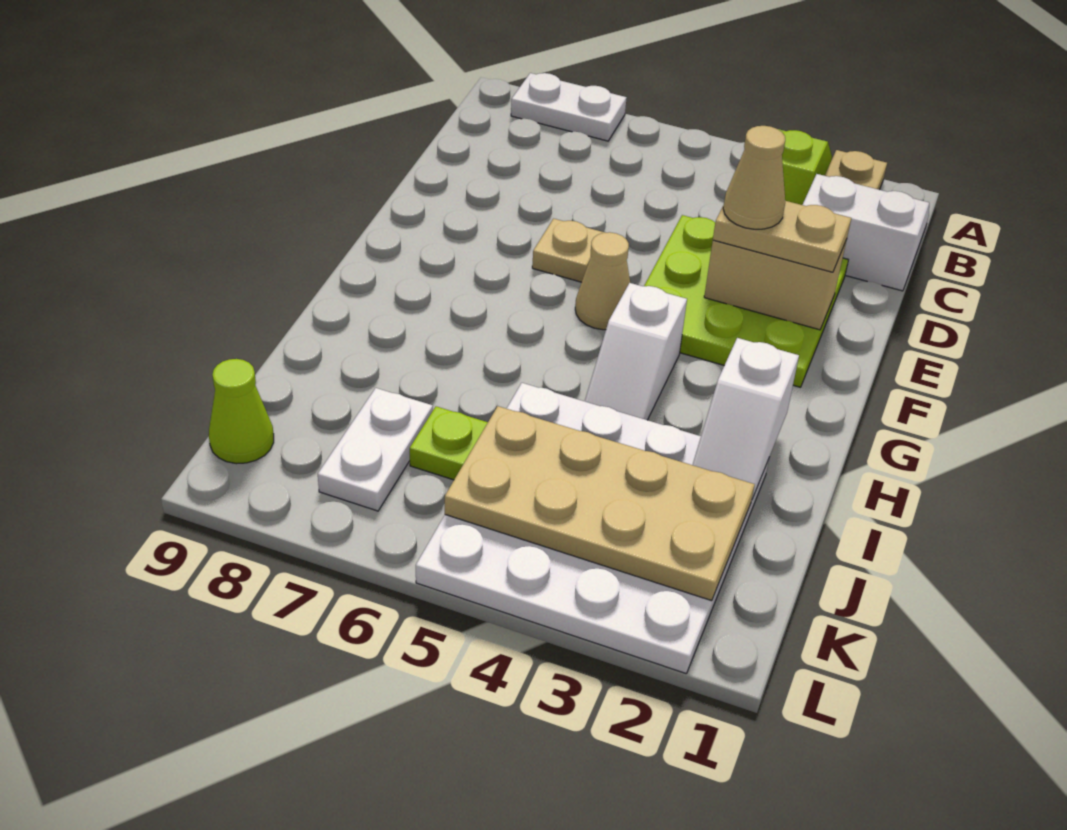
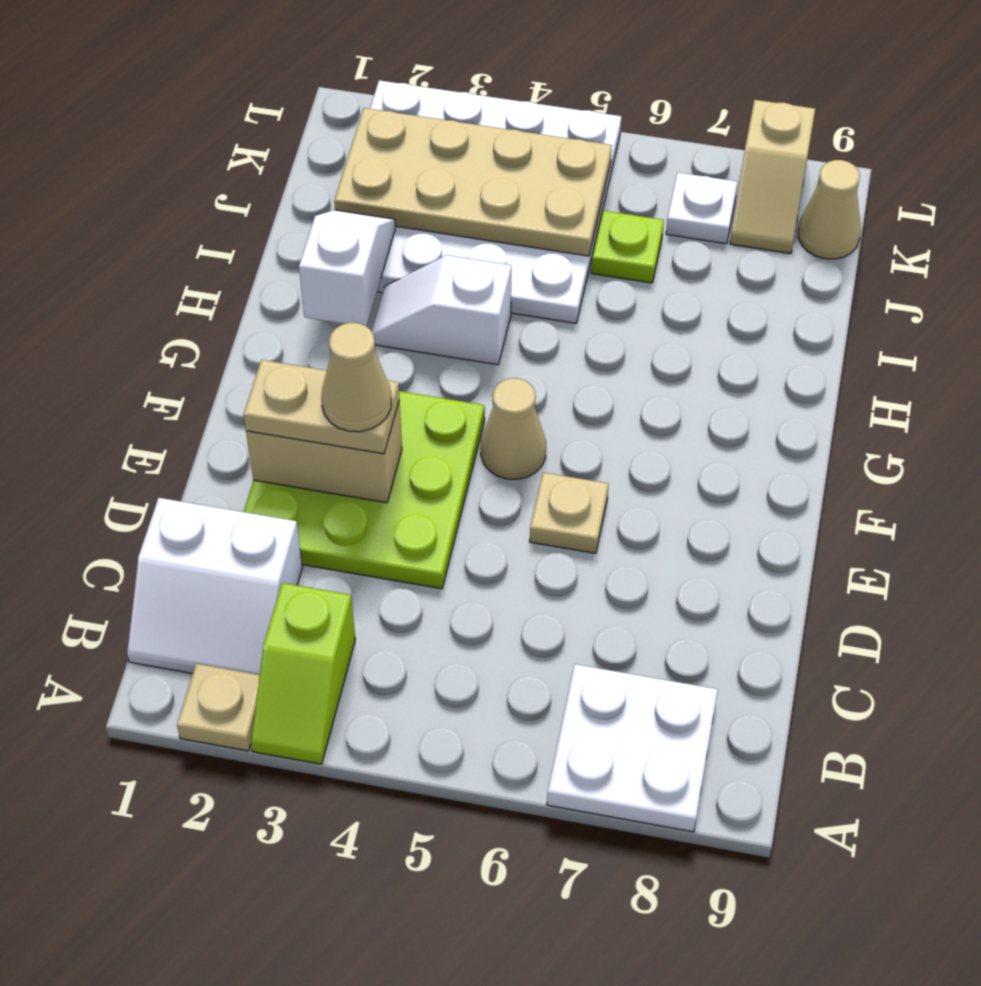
white plate A7:A8 level 1 -> white plate A7:B8 level 1
white slope G4:H4 level 1 top G -> white slope H3:H4 level 1 top 4
white plate J7:K7 level 1 -> white plate K7 level 1
none -> tan slope K8:L8 level 1 top L
lime cone K9 level 1 -> tan cone K9 level 1

